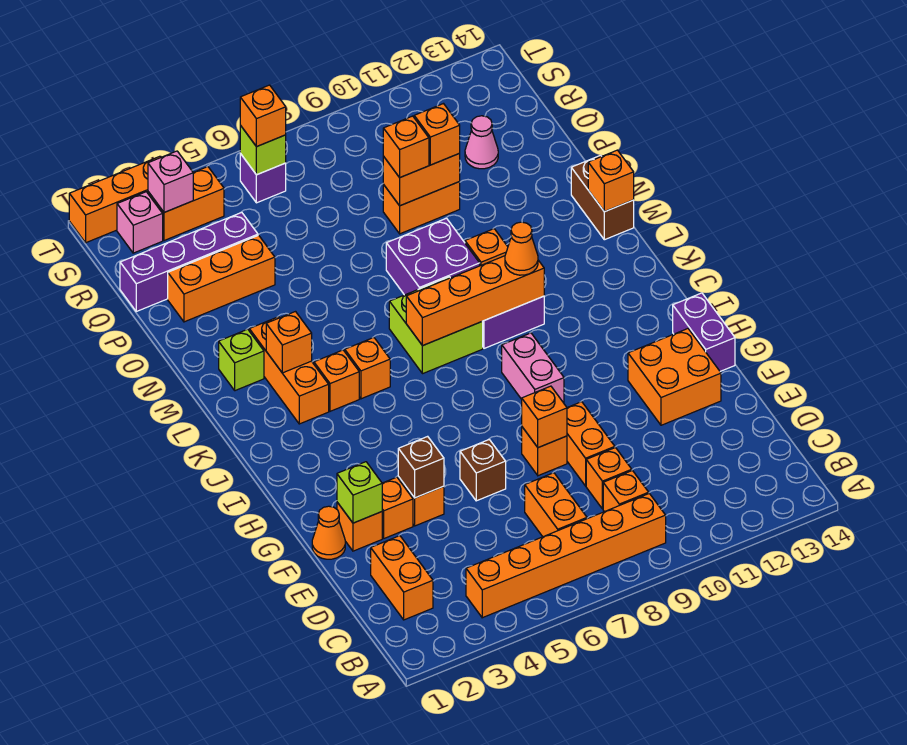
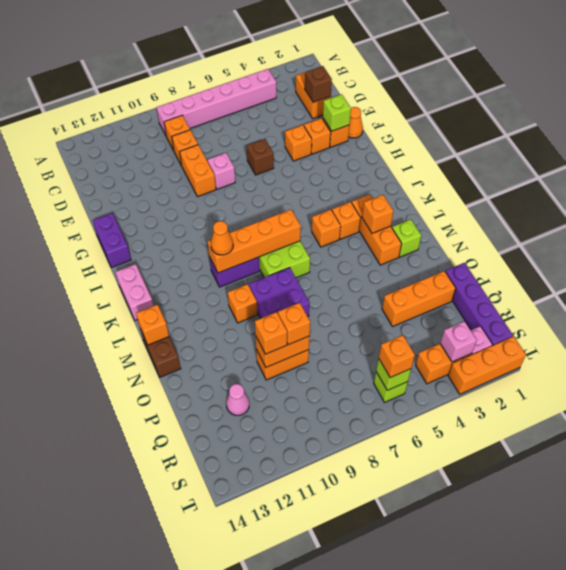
orange brick B4:B9 level 1 -> pink brick B4:B9 level 1
orange brick C7:D7 level 1 -> none
brown brick F4 level 2 -> brown brick D2 level 2
orange brick F8 level 1 -> pink brick F8 level 1
orange brick F8 level 2 -> none
orange brick F12:G13 level 1 -> none
pink brick H9:I9 level 1 -> pink brick J14:K14 level 1
purple brick Q1:Q4 level 1 -> purple brick P1:S1 level 1
purple brick S6 level 1 -> lime brick S6 level 1

